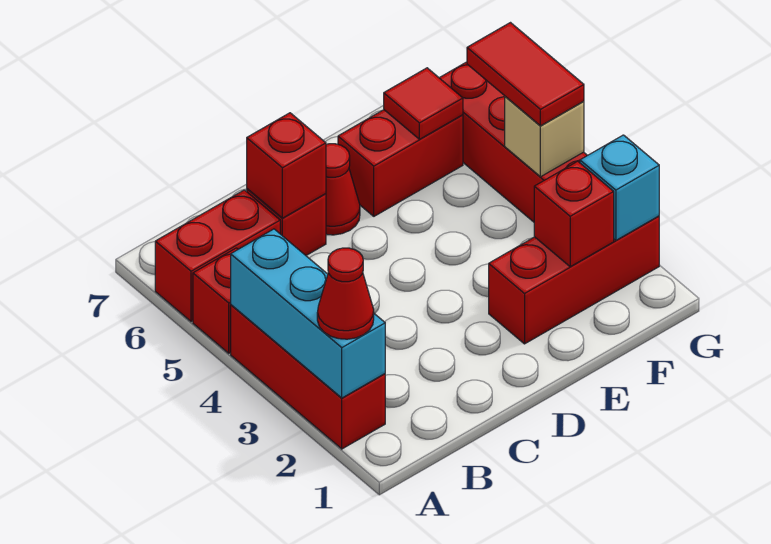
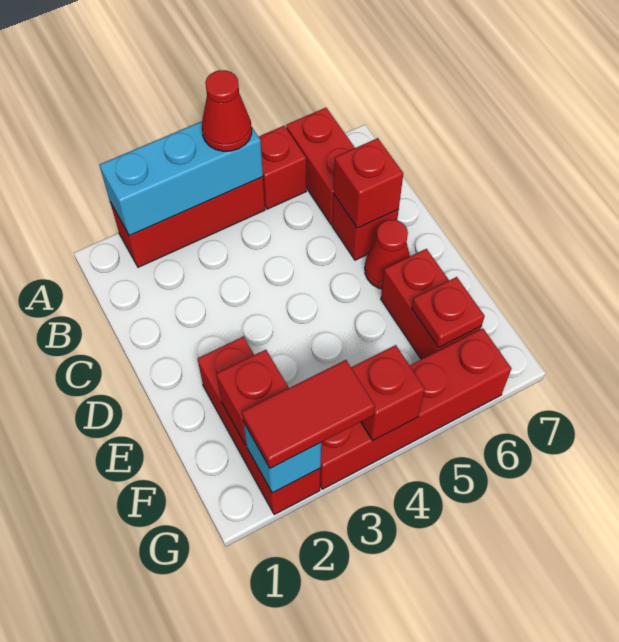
red cone A2 level 3 -> red cone A4 level 3
red tile F6 level 2 -> red plate F6 level 2
tan brick G4 level 2 -> red brick G4 level 2
red tile G4:G5 level 3 -> red tile G2:G3 level 3

